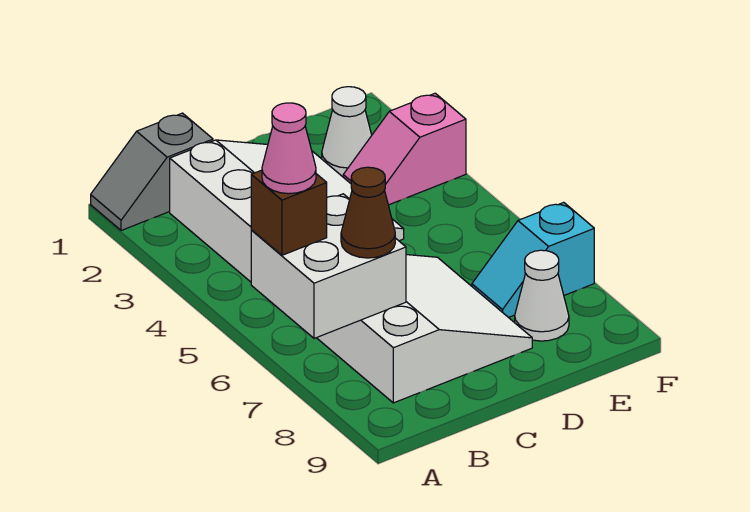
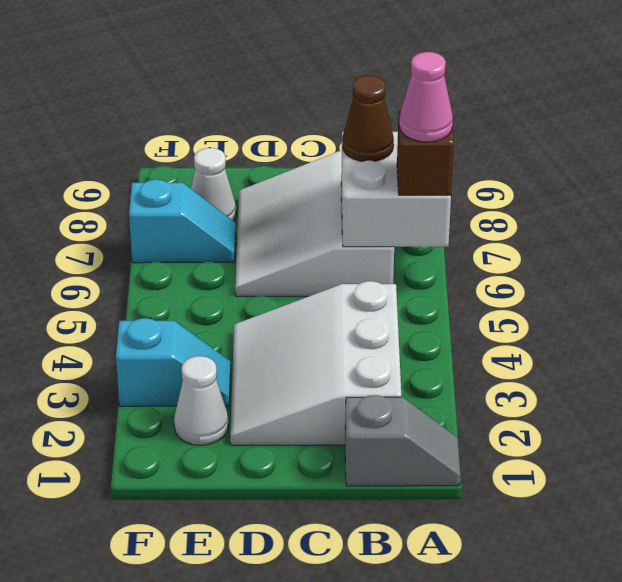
pink slope E3:F3 level 1 top F -> cyan slope E3:F3 level 1 top F

